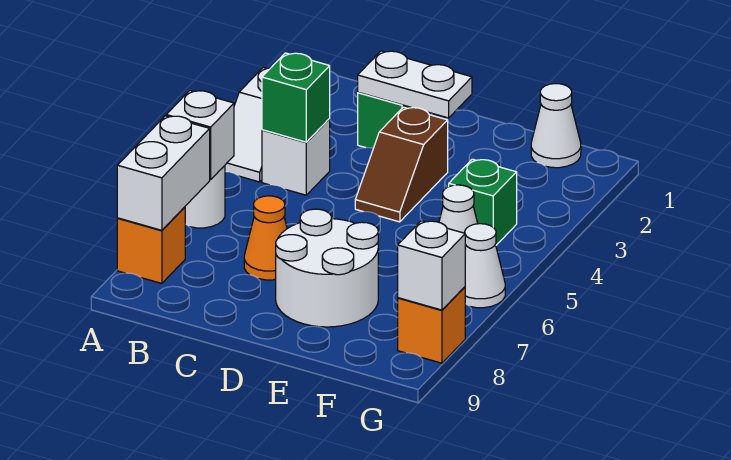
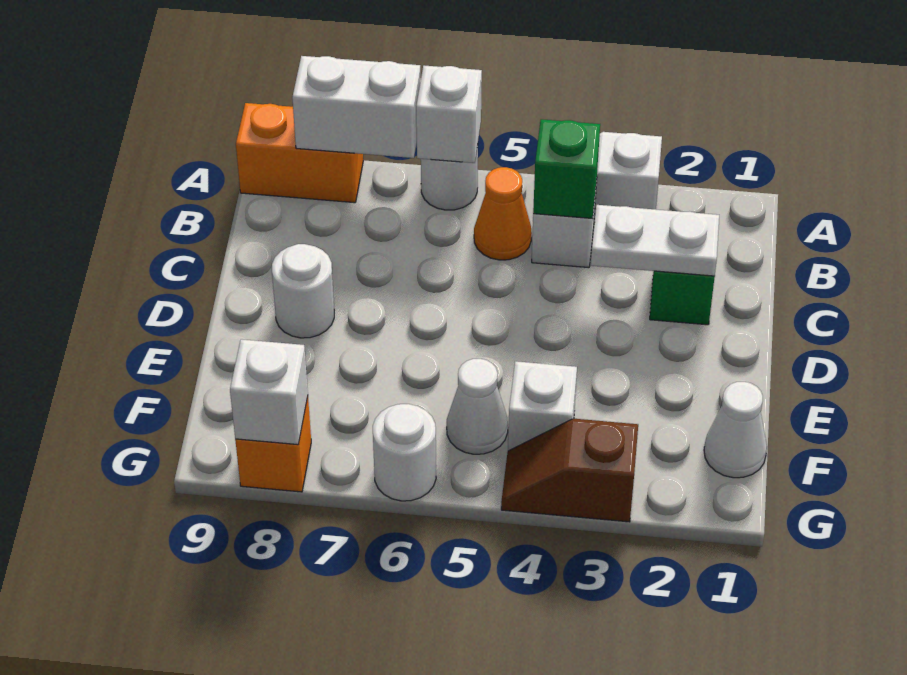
orange brick A8 level 1 -> orange brick A8:A9 level 1
white plate C2:D2 level 2 -> white plate C2:C3 level 2
orange cone C7 level 1 -> orange cone B5 level 1
brown slope D3:D4 level 1 top 3 -> brown slope G3:G4 level 1 top 3
white round brick D7:E8 level 1 -> white round brick D8 level 1
green brick F4 level 1 -> white brick F4 level 1
white cone G6 level 1 -> white round brick G6 level 1

